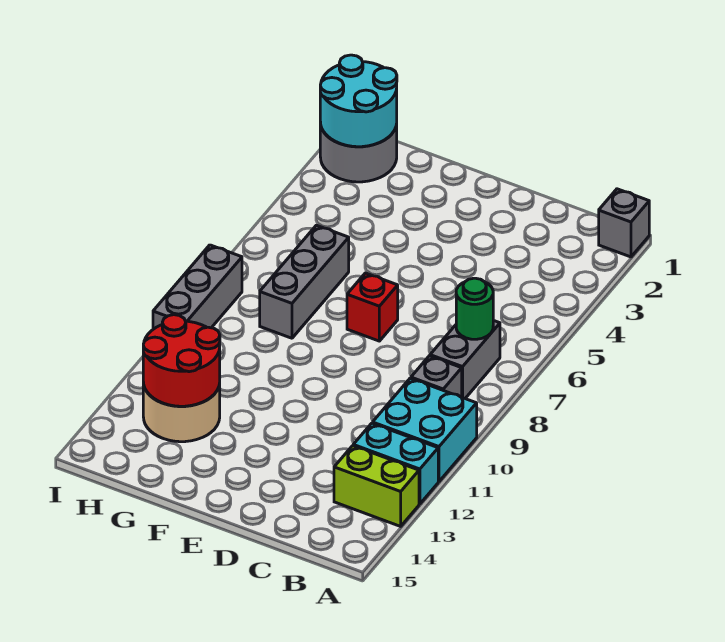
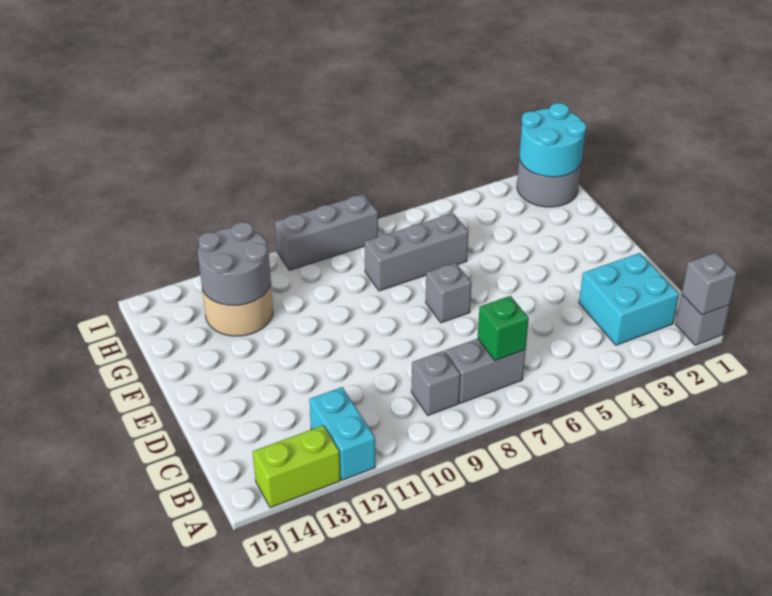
none -> grey brick A1 level 2
cyan brick A10:B11 level 1 -> cyan brick B2:C3 level 1
lime brick A13:B13 level 1 -> lime brick A13:A14 level 1
green round brick B7 level 2 -> green brick B7 level 2
red brick E7 level 1 -> grey brick E7 level 1
red round brick G12:H13 level 2 -> grey round brick G12:H13 level 2

